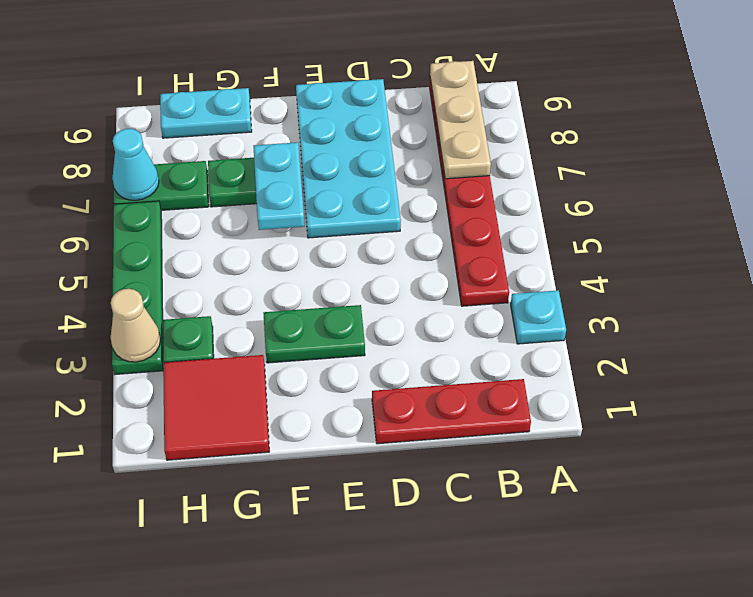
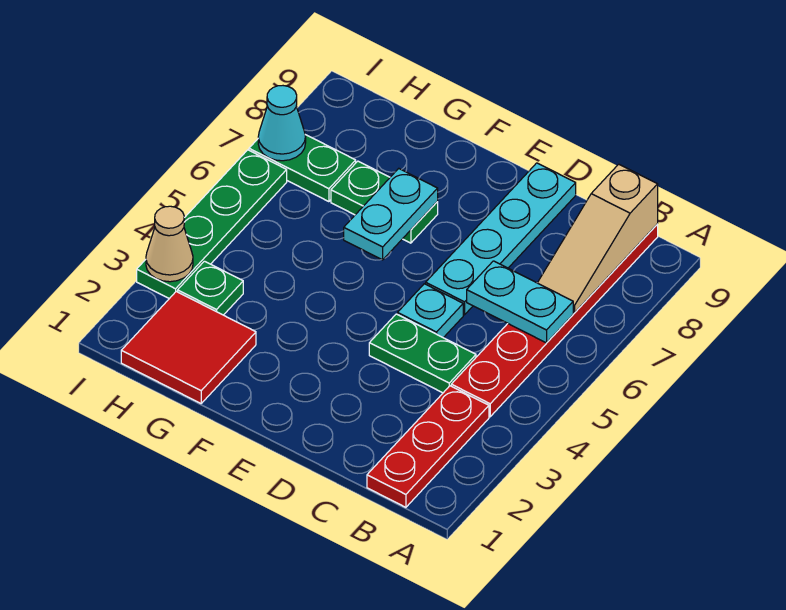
cyan plate A3 level 1 -> cyan plate D5 level 1
red plate B1:D1 level 1 -> red plate B1:B3 level 1
tan plate B7:B9 level 2 -> tan slope B7:B9 level 2 top 9
cyan plate D6:E9 level 1 -> cyan plate D6:D9 level 1
green plate E3:F3 level 1 -> green plate C4:D4 level 1
cyan plate G9:H9 level 1 -> cyan plate B6:C6 level 2

